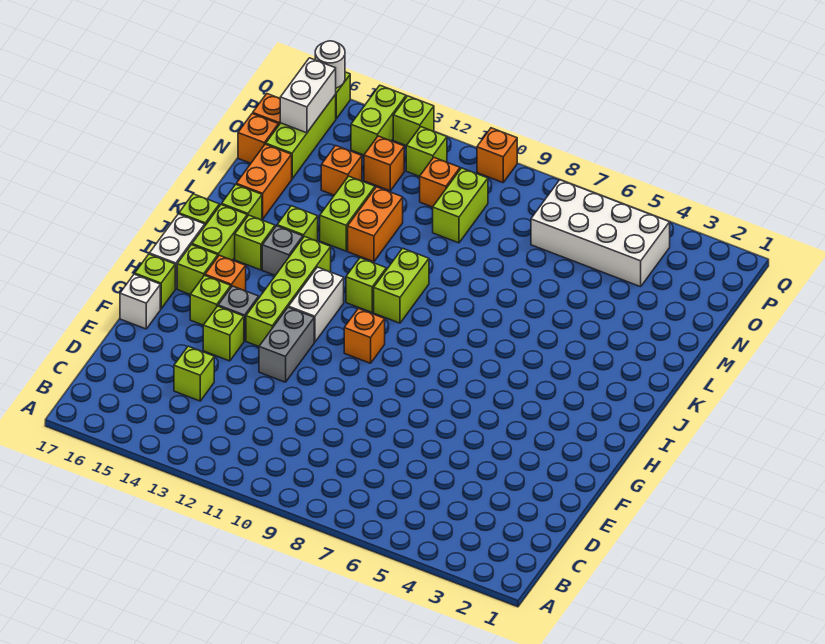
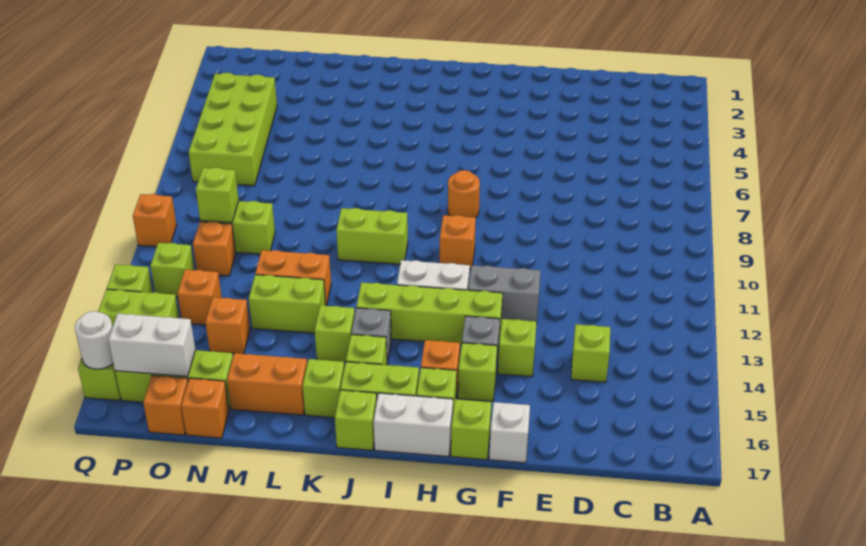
none -> orange round brick H8 level 1
lime brick J11 level 1 -> lime brick O10 level 2
white brick O4:P7 level 1 -> lime brick O4:P7 level 1

